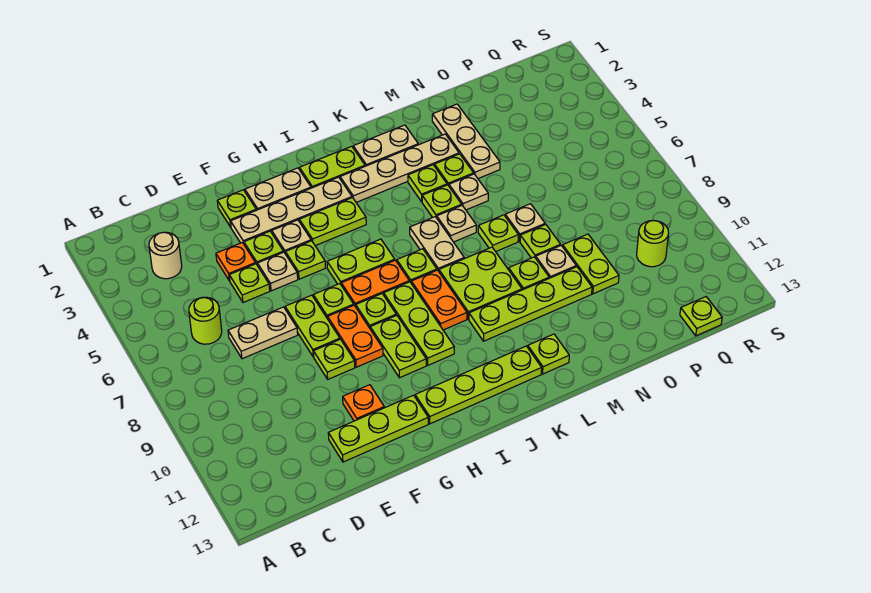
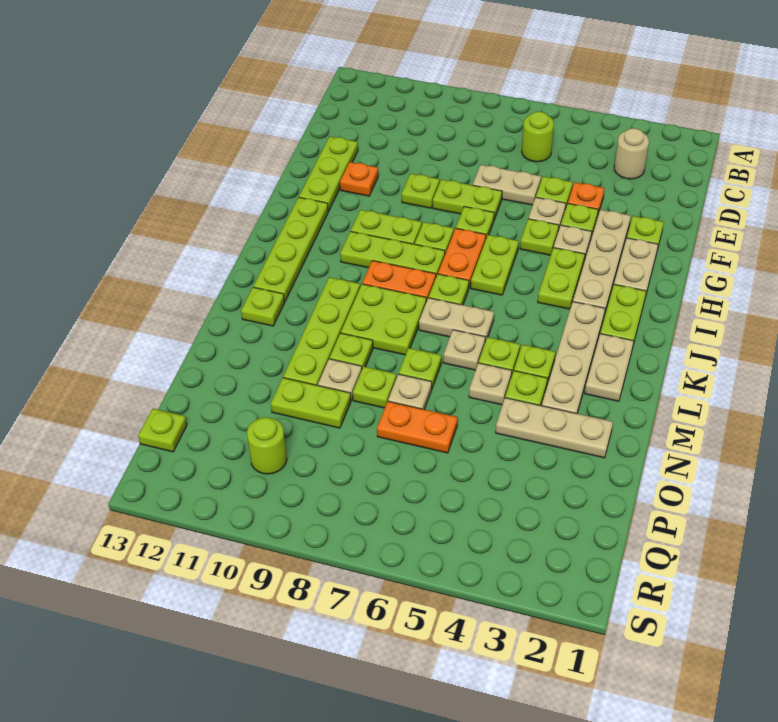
tan plate D7:E7 level 1 -> tan plate E6:E7 level 1
orange plate G8:G9 level 1 -> orange plate O6:O7 level 1

